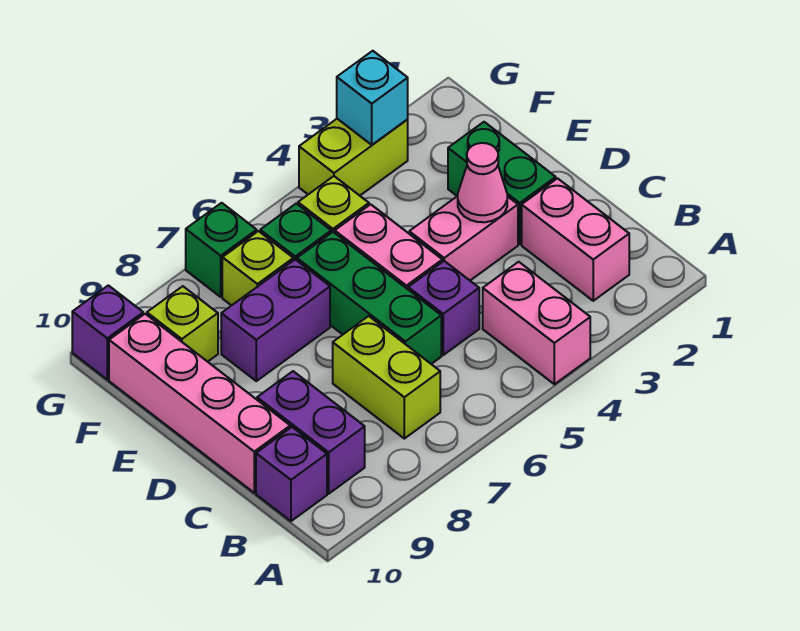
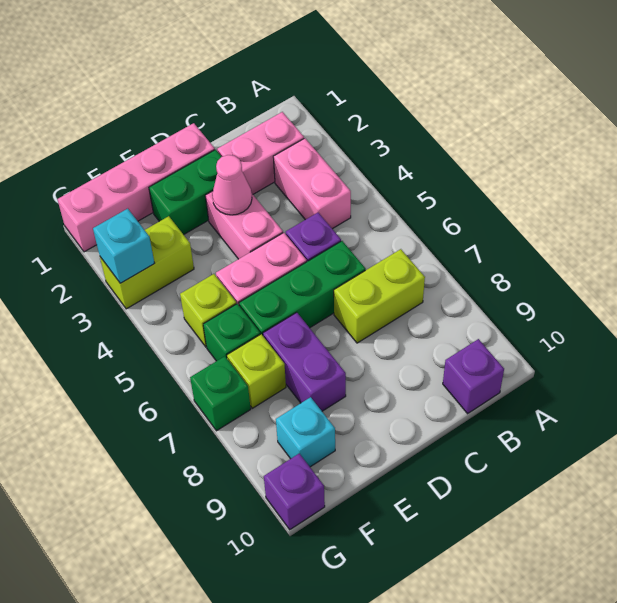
pink brick A4:B4 level 1 -> pink brick B3:B4 level 1
purple brick B9:C9 level 1 -> none
pink brick C10:F10 level 1 -> pink brick D1:G1 level 1
lime brick F9 level 1 -> cyan brick F9 level 1
lime brick G3:G4 level 1 -> lime brick F3:G3 level 1

